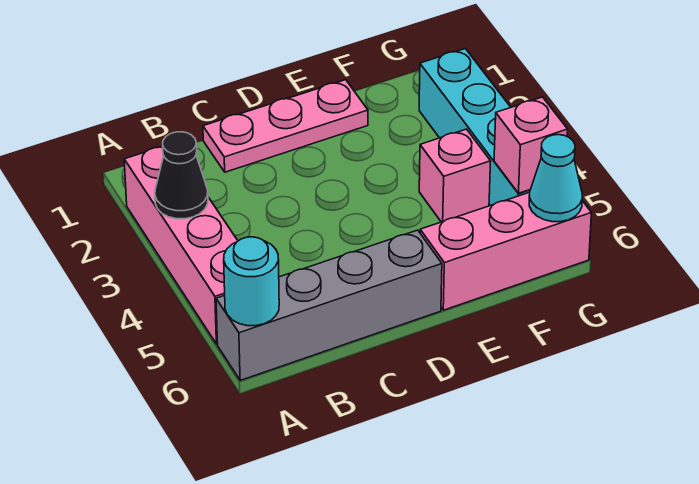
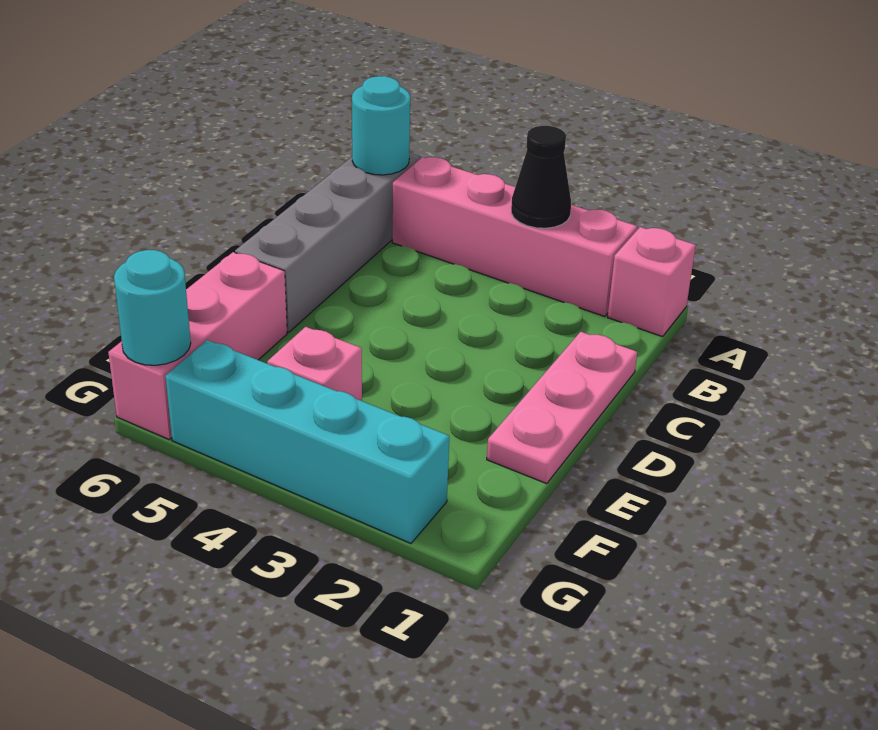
pink brick G5 level 2 -> pink brick A1 level 1
cyan cone G6 level 2 -> cyan round brick G6 level 2

